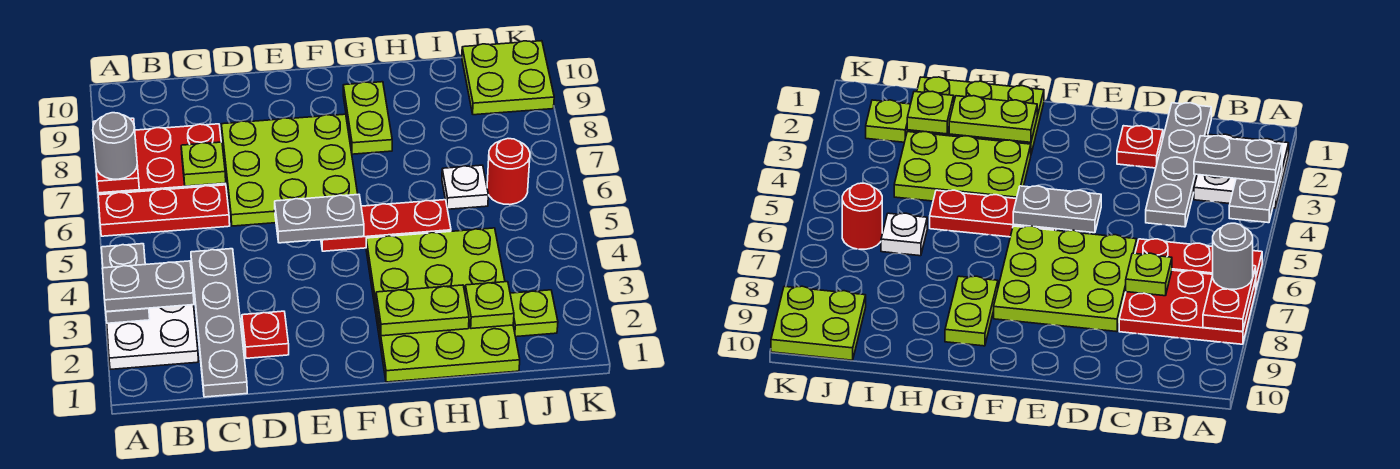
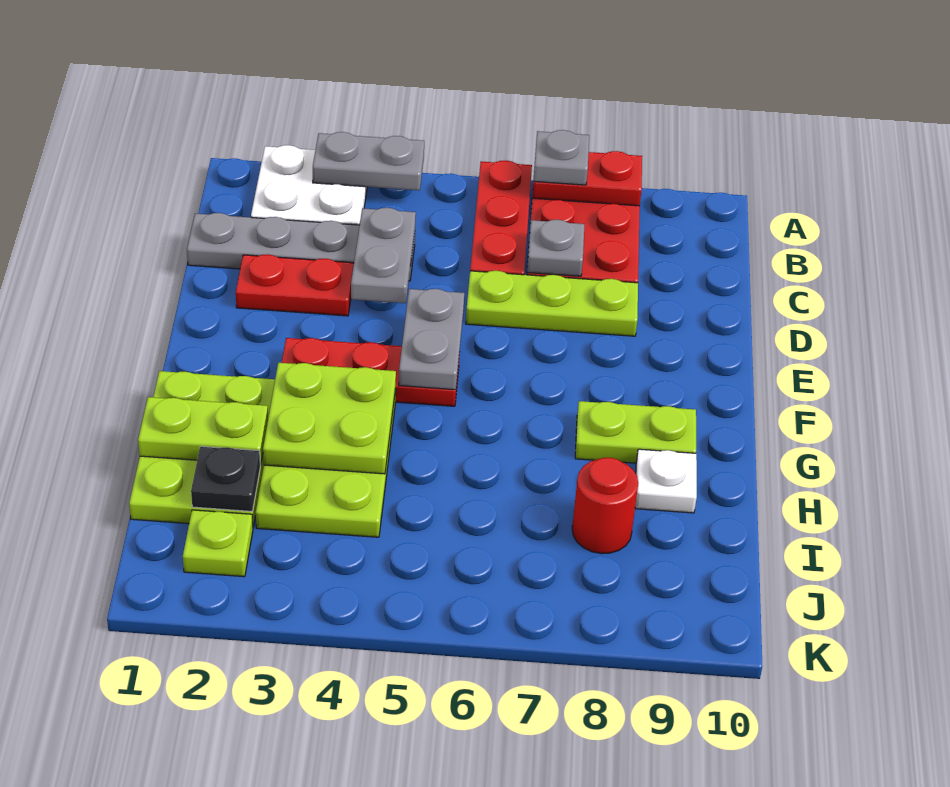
grey plate A3:B3 level 3 -> grey plate C4:D4 level 2
grey round brick A7 level 3 -> grey plate A7 level 3
lime plate C7 level 2 -> grey plate C7 level 2
red plate D2 level 1 -> red plate D2:D3 level 1
lime plate D6:F8 level 1 -> lime plate D6:D8 level 1
red plate F5:H5 level 1 -> red plate F3:F5 level 1
lime plate G2:H2 level 2 -> lime plate H1:H2 level 2
lime plate I2 level 2 -> black plate I2 level 2
white plate I6 level 1 -> white plate H9 level 1
red round brick J6 level 1 -> red round brick I8 level 1
lime plate J9:K10 level 1 -> lime plate G3:H4 level 2

